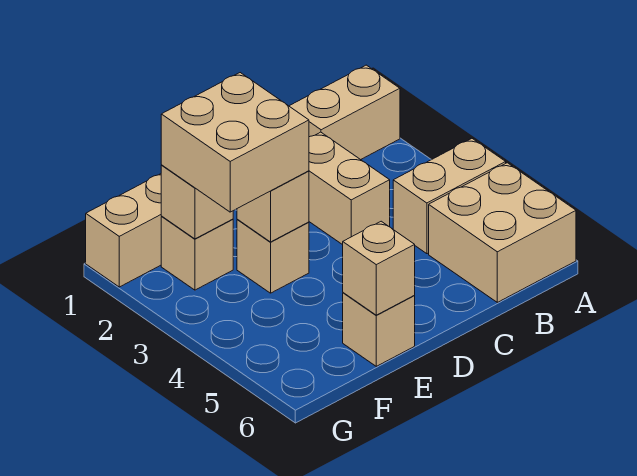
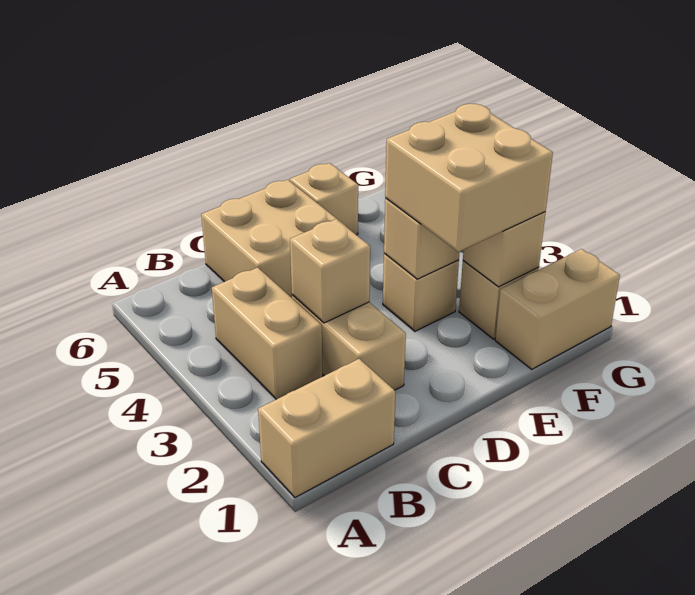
tan brick A4:B4 level 1 -> tan brick B3:B4 level 1
tan brick A5:B6 level 1 -> tan brick C5:D6 level 1
tan brick E6 level 2 -> tan brick C3 level 2

